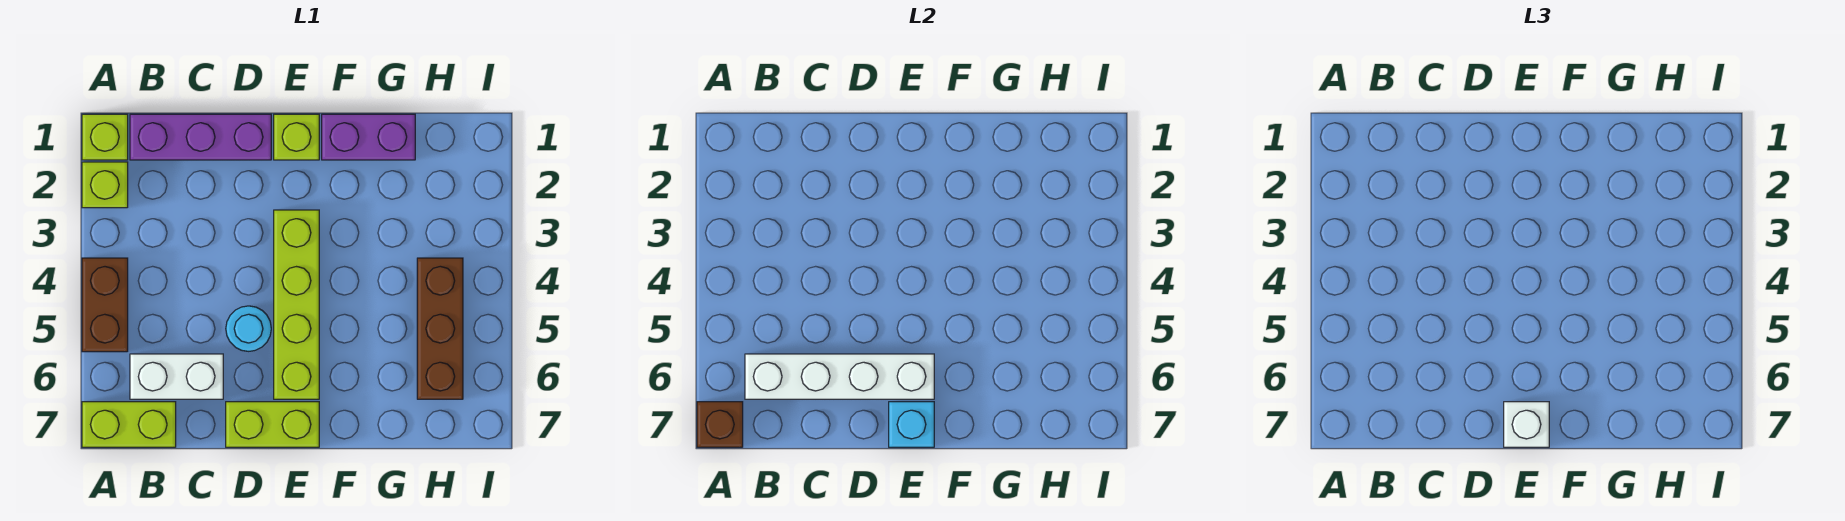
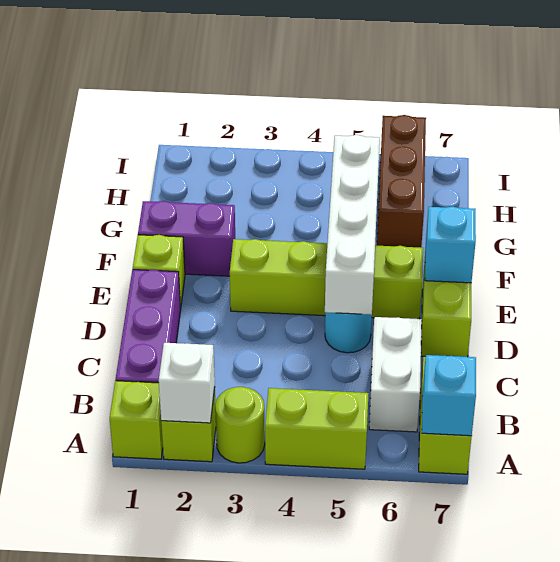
none -> lime round brick A3 level 1
brown brick A4:A5 level 1 -> lime brick A4:A5 level 1
brown brick A7 level 2 -> cyan brick A7 level 2
white brick B6:E6 level 2 -> white brick D5:G5 level 2
white brick E7 level 3 -> white brick A2 level 2
purple brick F1:G1 level 1 -> purple brick F1:F2 level 1
brown brick H4:H6 level 1 -> brown brick G6:I6 level 1

